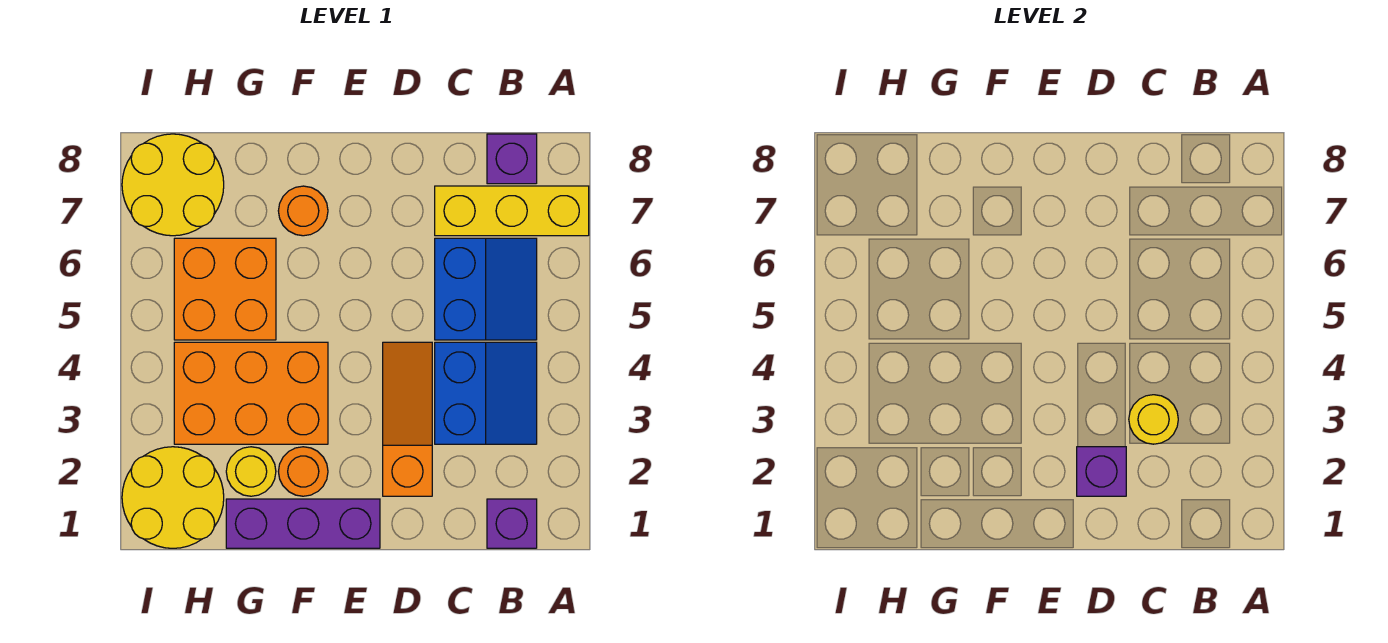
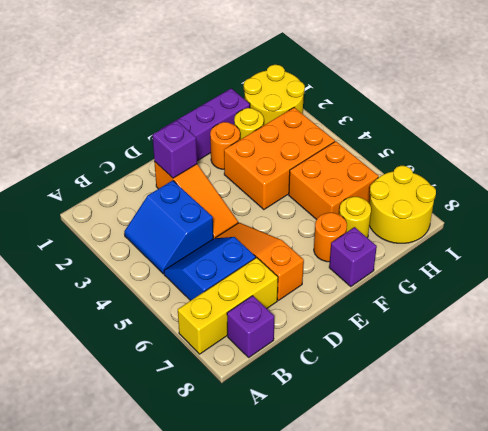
purple brick B1 level 1 -> purple brick F8 level 1
blue slope B5:C6 level 1 top C -> blue slope B5:C6 level 1 top 6
yellow round brick C3 level 2 -> yellow round brick G7 level 1
none -> orange slope D5:D7 level 1 top 7

